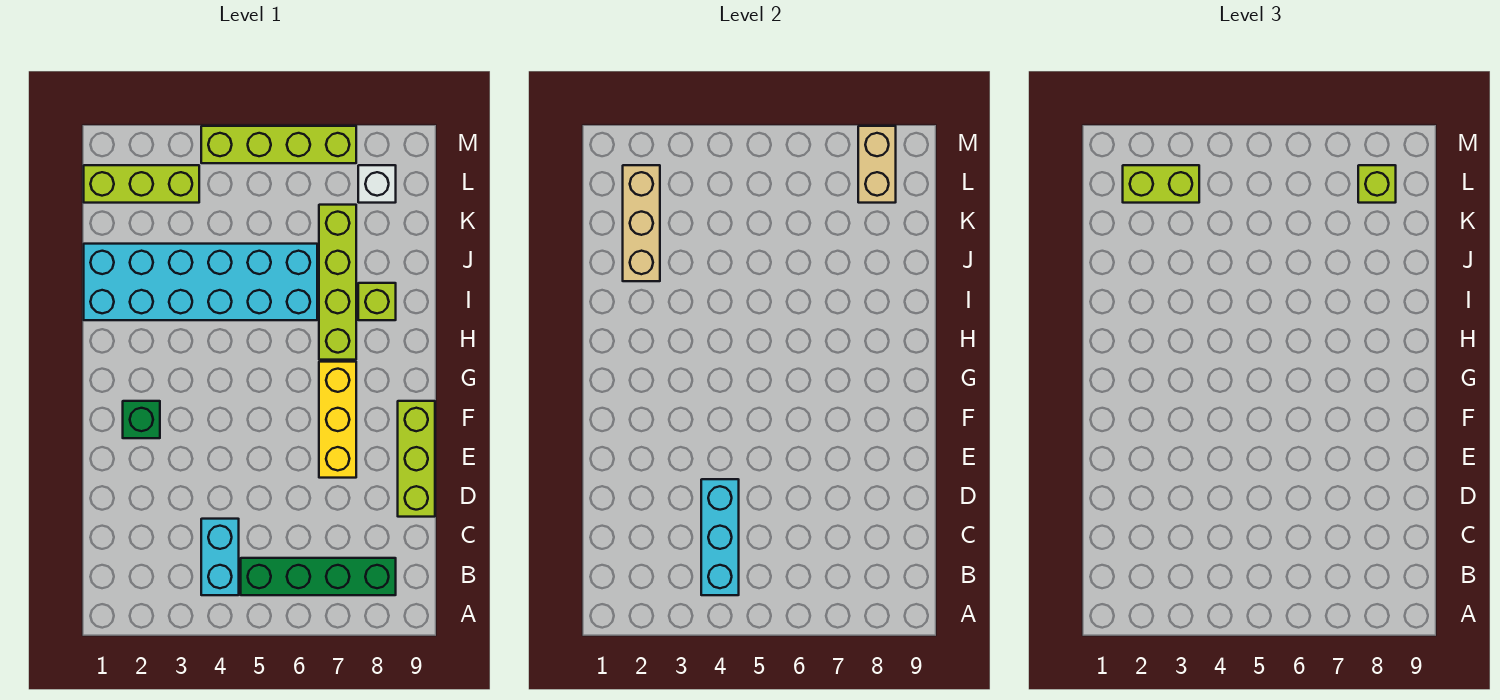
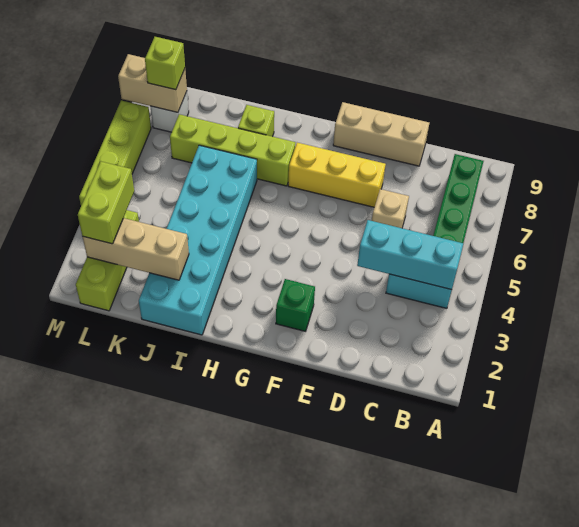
none -> tan brick D6 level 1
lime brick D9:F9 level 1 -> tan brick D9:F9 level 1

